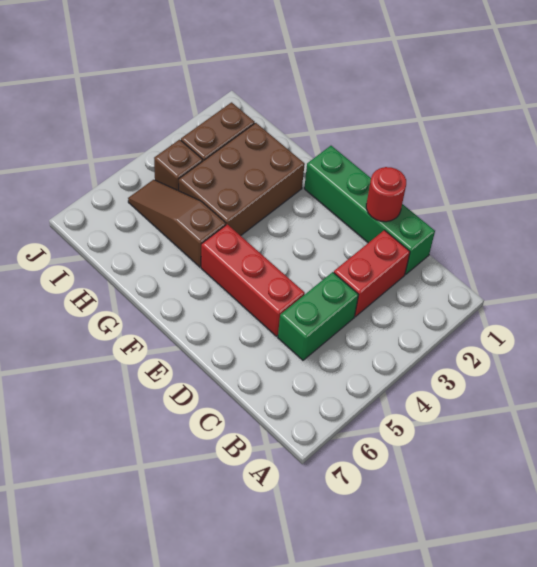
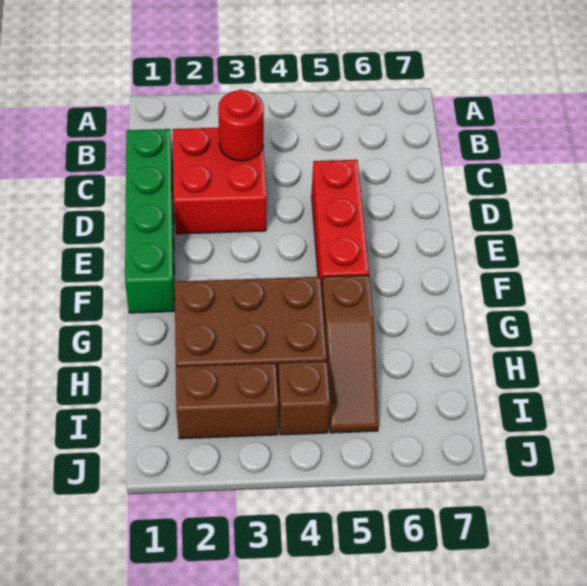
red brick C2:C3 level 1 -> red brick C2:D3 level 1
green brick C4:C5 level 1 -> none
red round brick D1 level 2 -> red round brick C3 level 2

